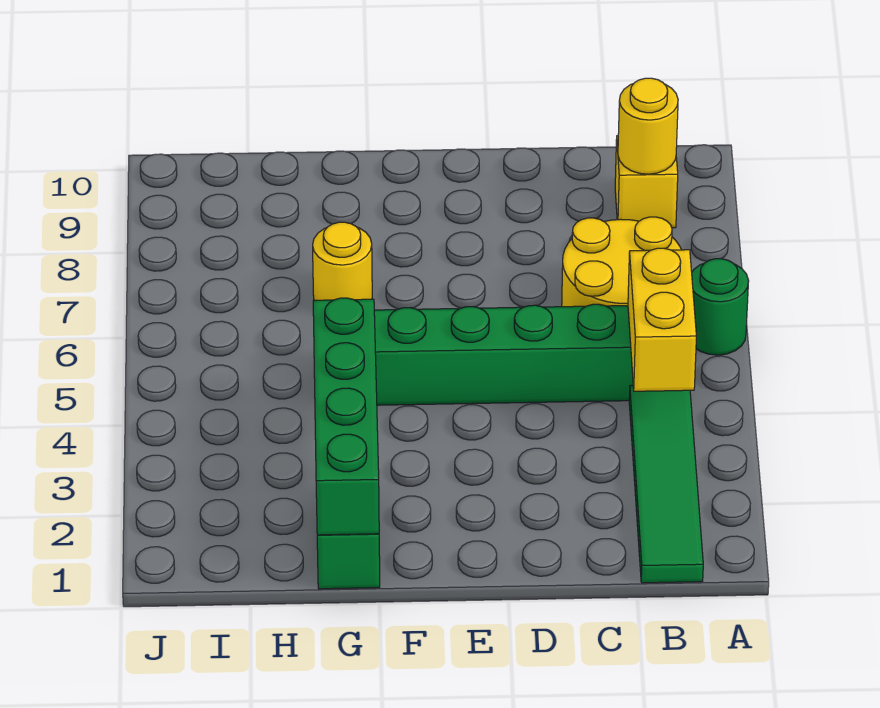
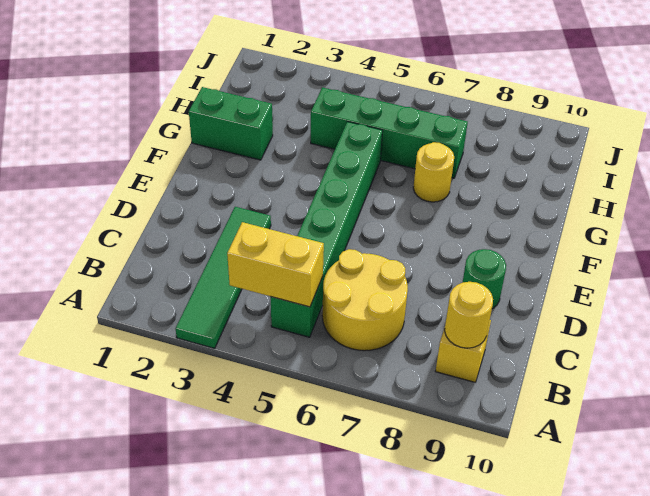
green round brick A6 level 1 -> green round brick D9 level 1
green tile B1:B4 level 1 -> green tile A3:D3 level 1
green brick G1:G4 level 2 -> green brick H4:H7 level 1

